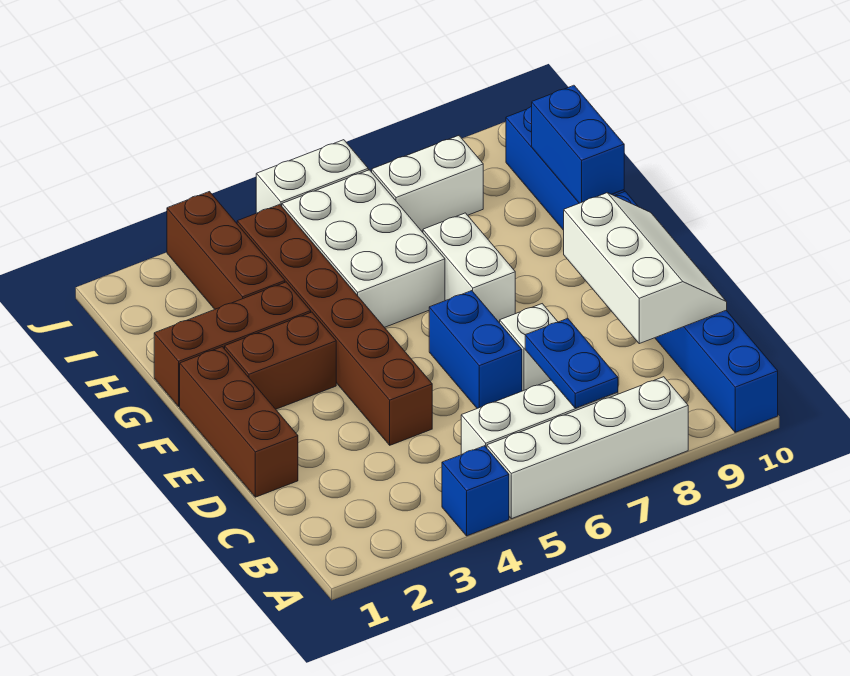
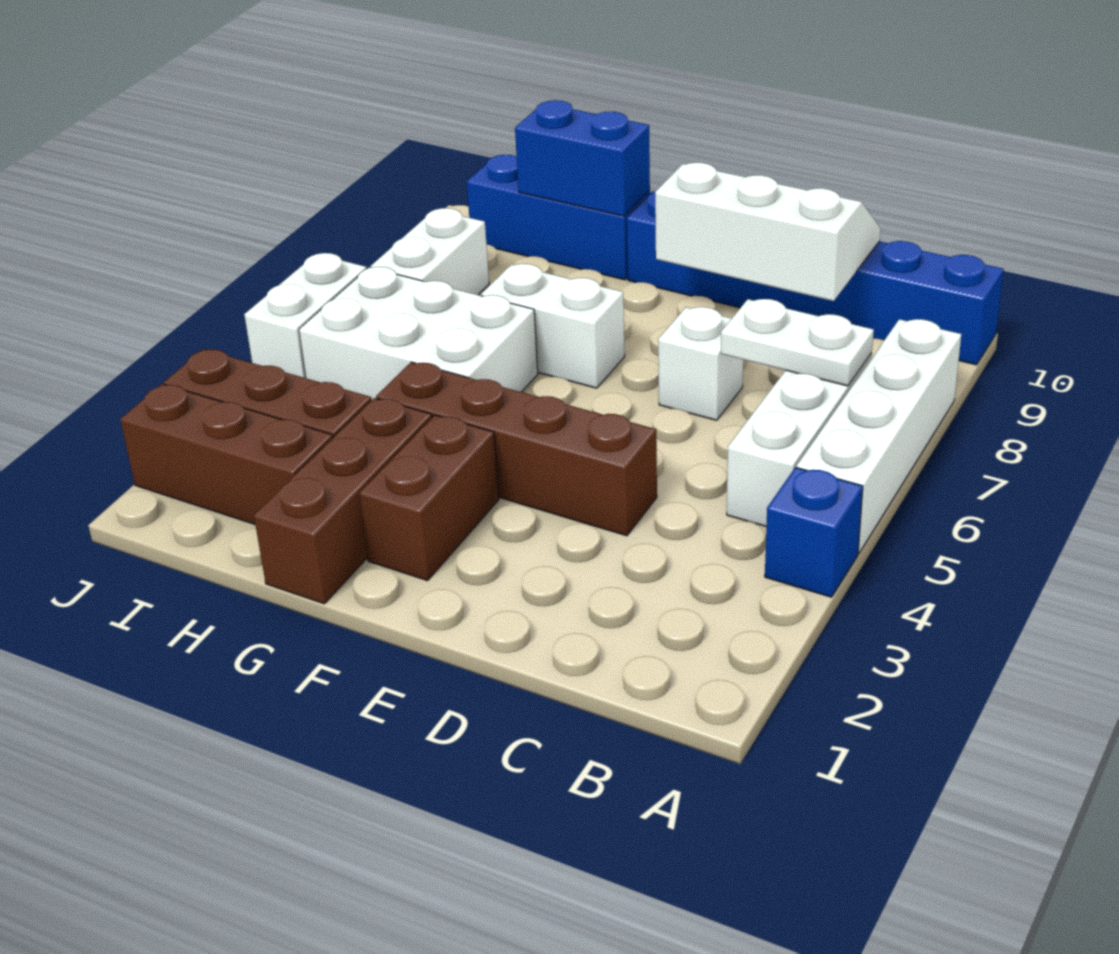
blue plate B7:C7 level 2 -> white plate B7:C7 level 2
brown brick D1:F1 level 1 -> brown brick H2:J2 level 1
brown brick D4:I4 level 1 -> brown brick D4:G4 level 1
blue brick D6:E6 level 1 -> none

